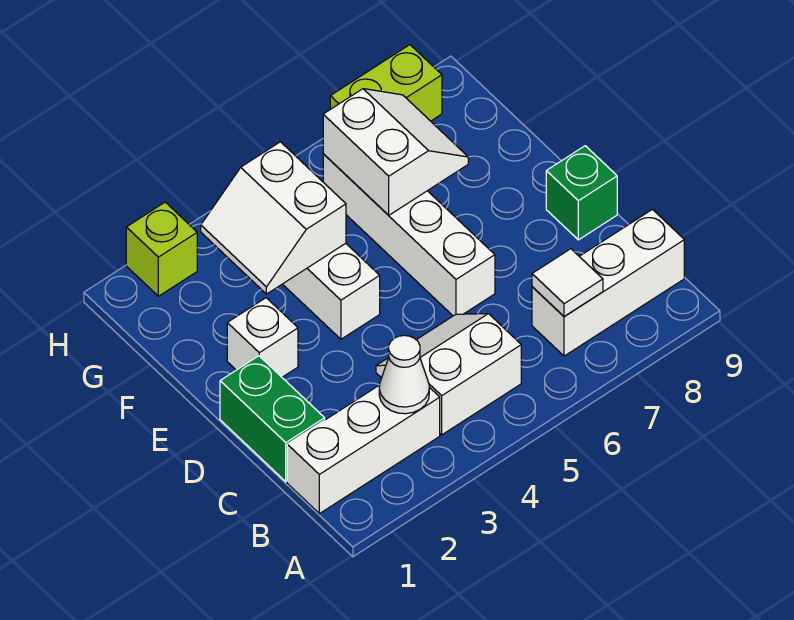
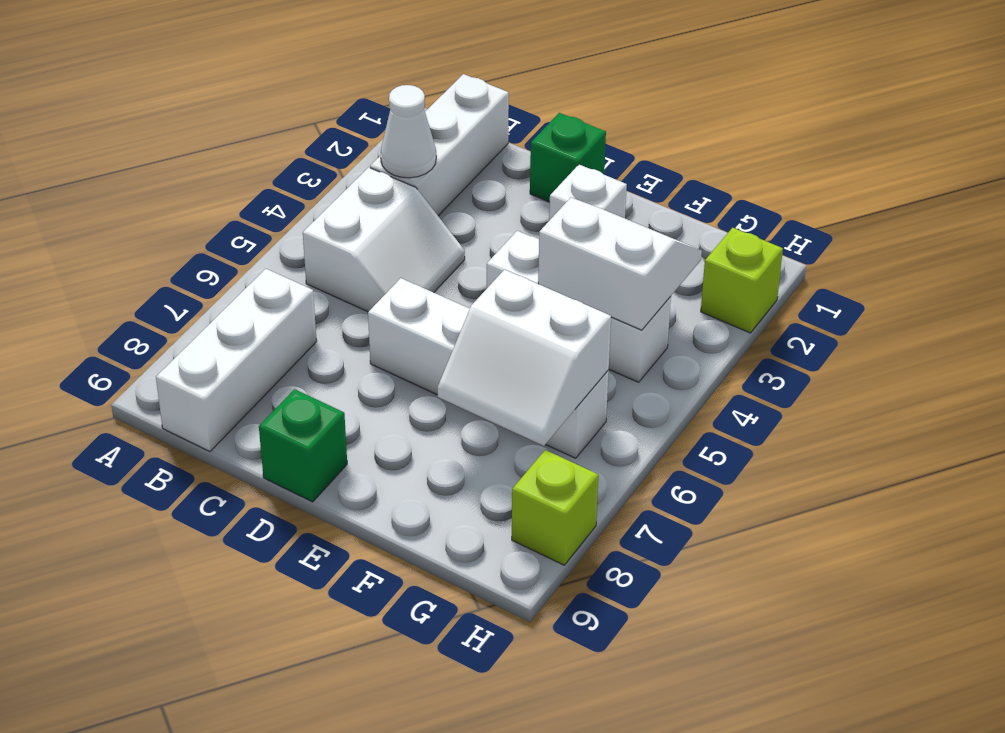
white tile B7 level 2 -> none
green brick C1:D1 level 1 -> green brick D1 level 1
lime brick H7:H8 level 1 -> lime brick H8 level 1

